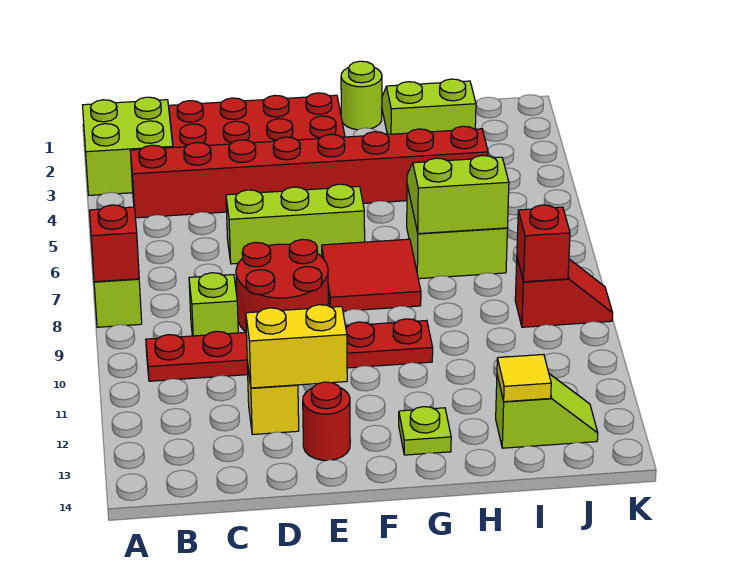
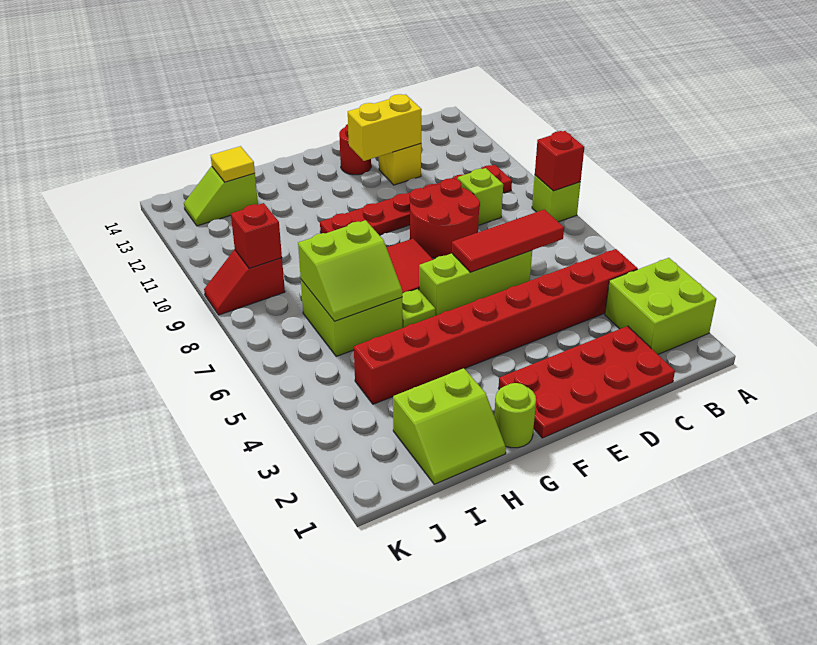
none -> red tile C6:E6 level 2
lime plate G13 level 1 -> lime plate G6 level 1

